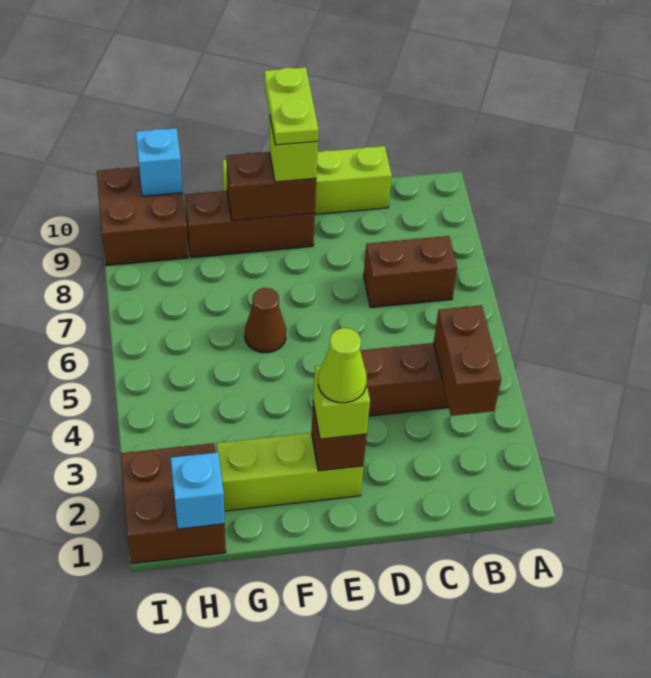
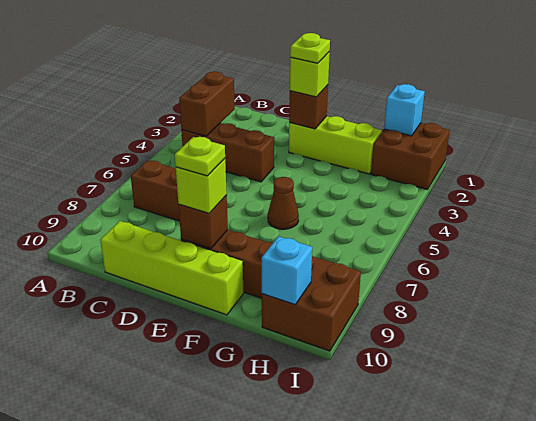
lime cone E2 level 4 -> lime plate E2 level 4
brown brick E9:F9 level 2 -> brown brick E9 level 2
lime plate E9:E10 level 4 -> lime plate E9 level 4

